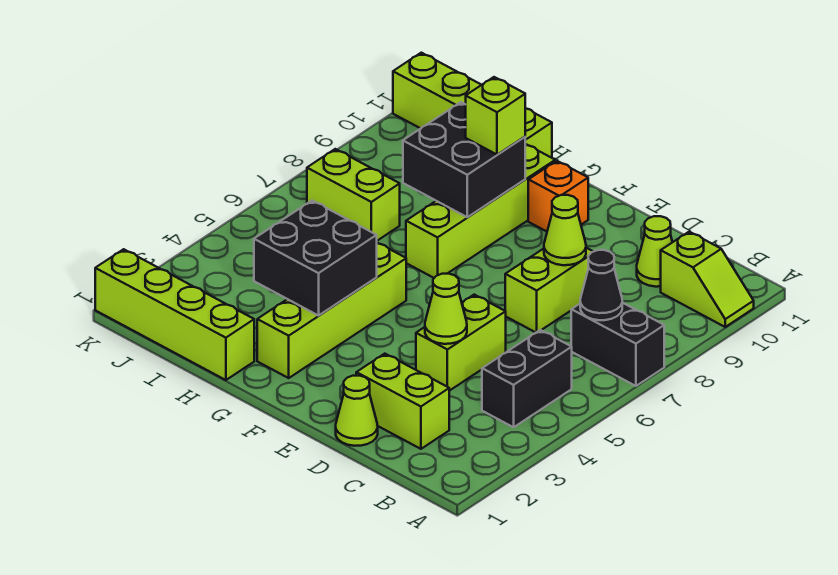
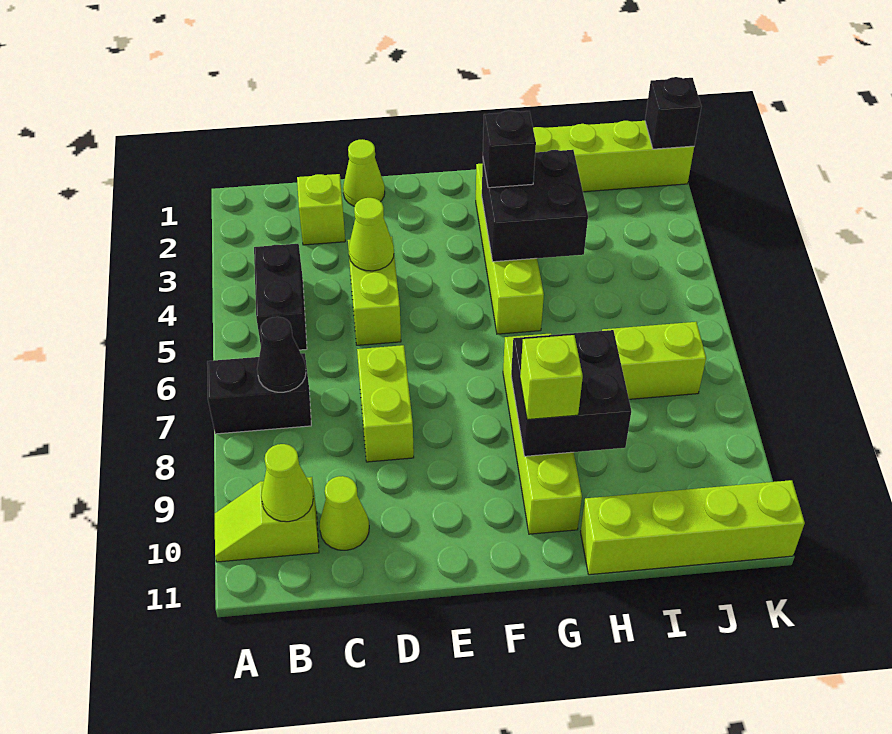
lime brick C2:D2 level 1 -> lime brick C2 level 1
lime cone D8 level 2 -> lime cone B10 level 2
orange brick F10 level 1 -> none
none -> black brick G3 level 3
none -> black brick K1 level 2

